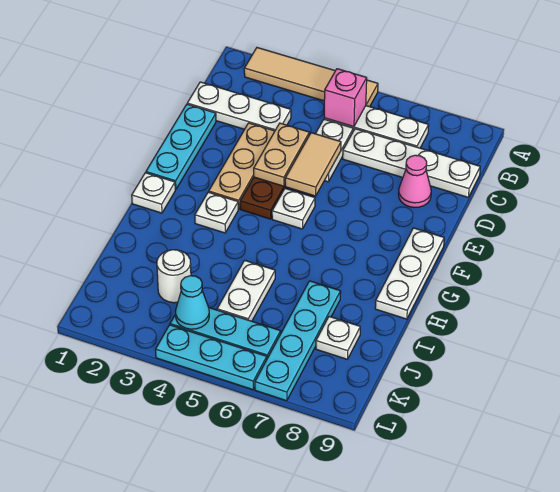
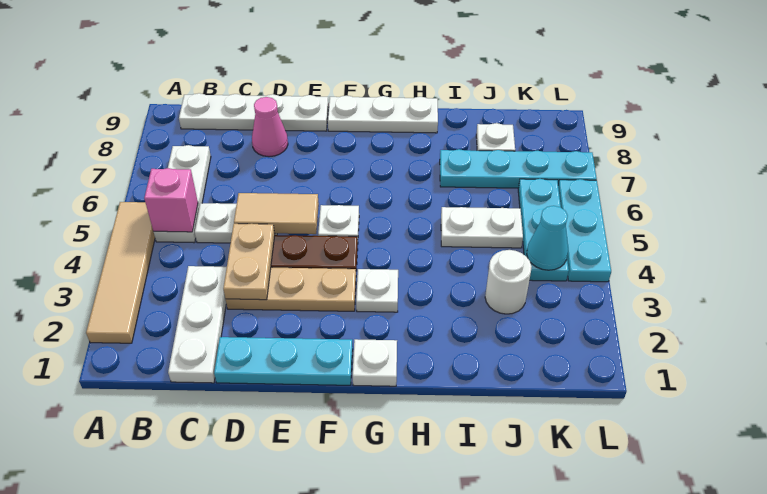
white plate C6:C9 level 1 -> white plate B9:E9 level 1
tan plate D4:E4 level 2 -> tan plate D3:D4 level 2

